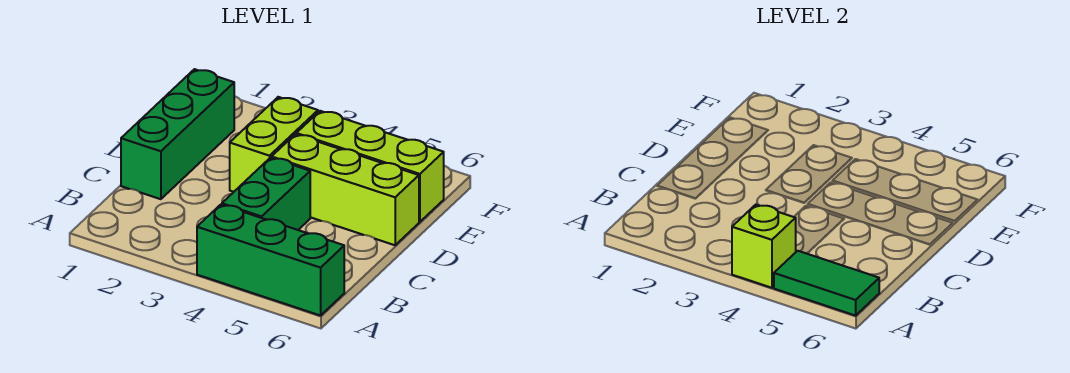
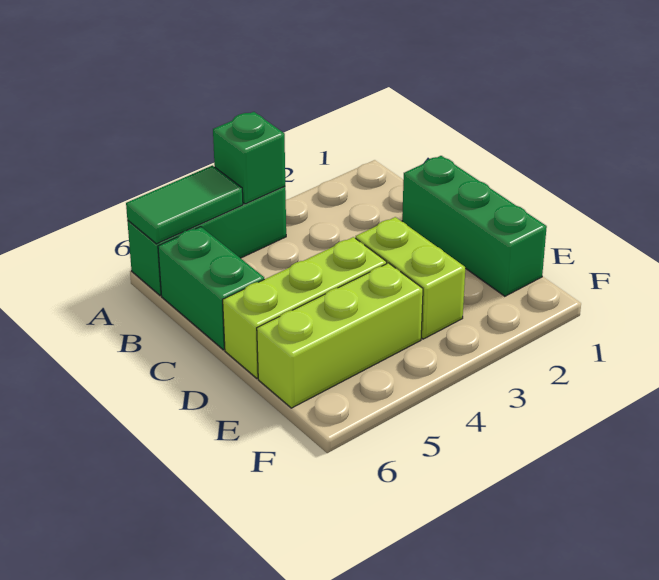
lime brick A4 level 2 -> green brick A4 level 2
green brick B4:C4 level 1 -> green brick B6:C6 level 1

